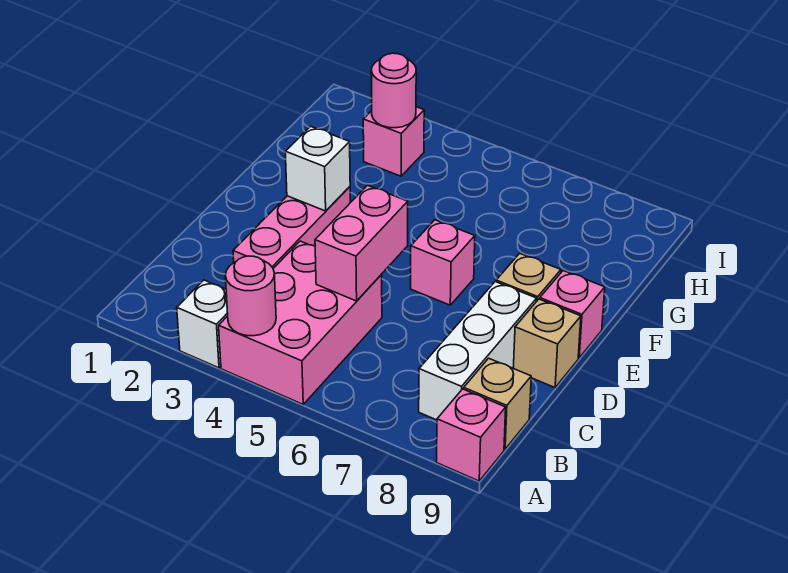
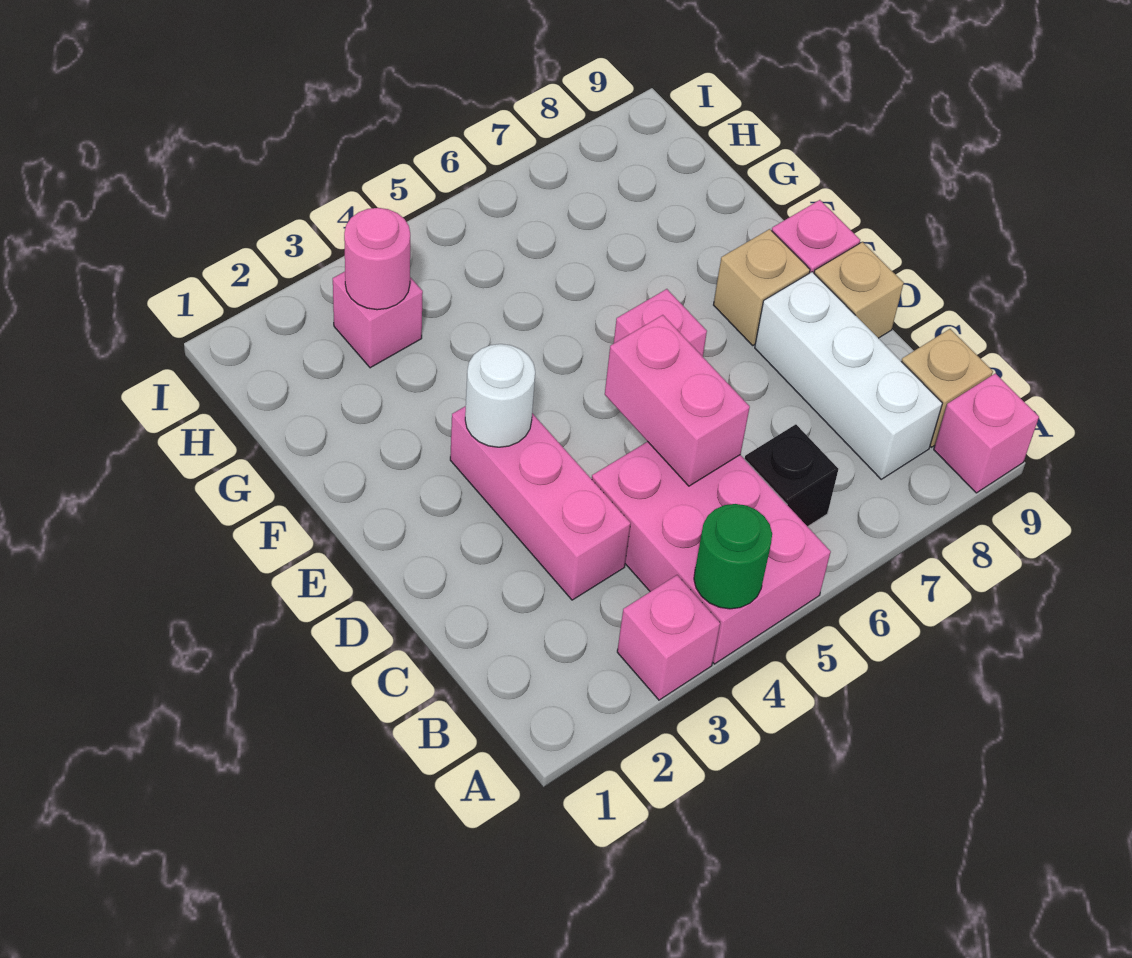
white brick A3 level 1 -> pink brick A3 level 1
pink round brick A4 level 2 -> green round brick A4 level 2
none -> black brick B6 level 1
white brick E3 level 2 -> white round brick E3 level 2

